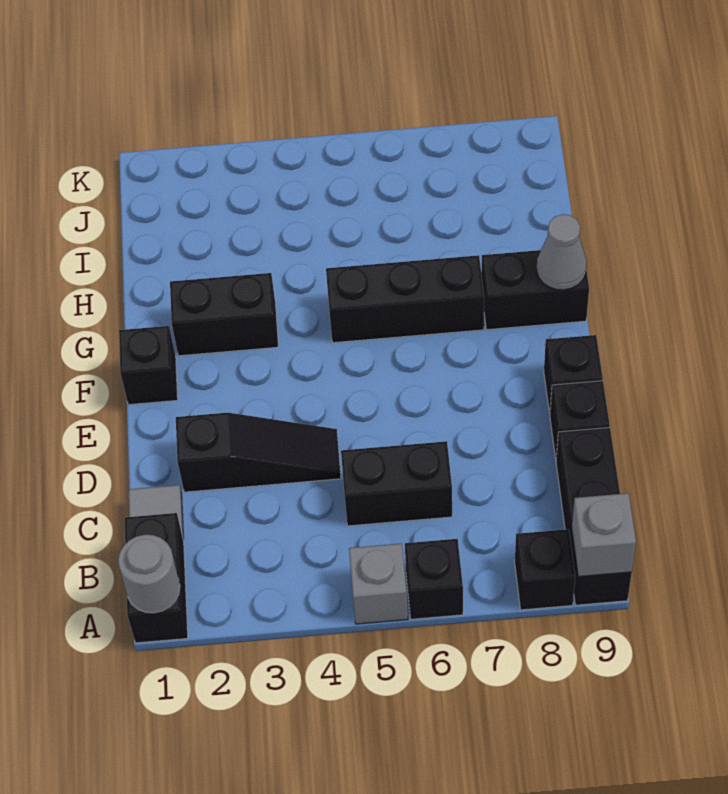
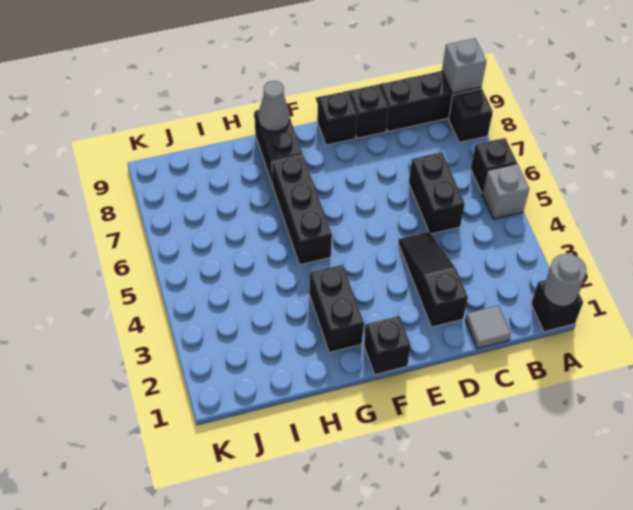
black brick A1:B1 level 1 -> black brick A1 level 1

